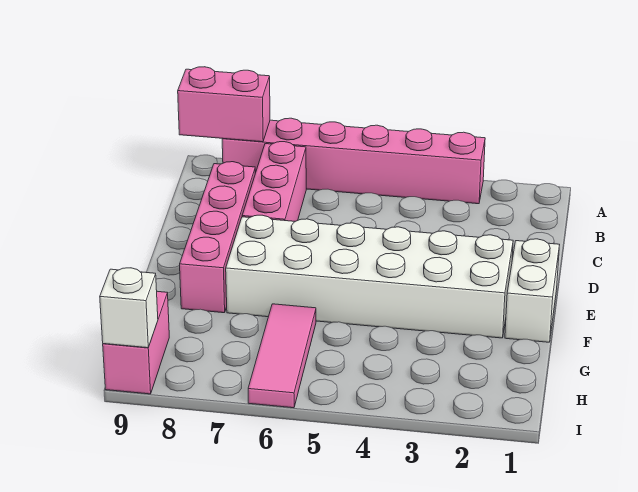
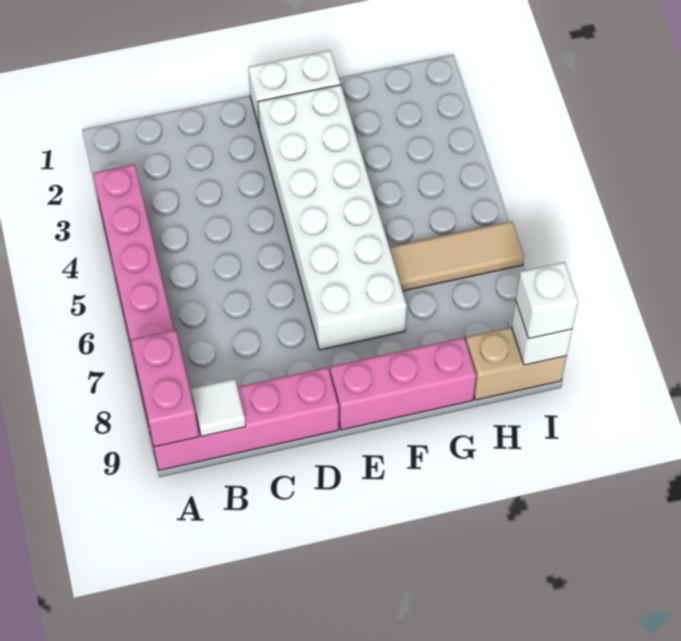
pink brick B7:D7 level 1 -> pink brick E9:G9 level 1
none -> white tile B9 level 2
pink brick C8:F8 level 1 -> pink brick A9:D9 level 1
pink tile G6:I6 level 1 -> tan tile G6:I6 level 1
pink brick H9:I9 level 1 -> tan brick H9:I9 level 1
none -> white brick I9 level 3

